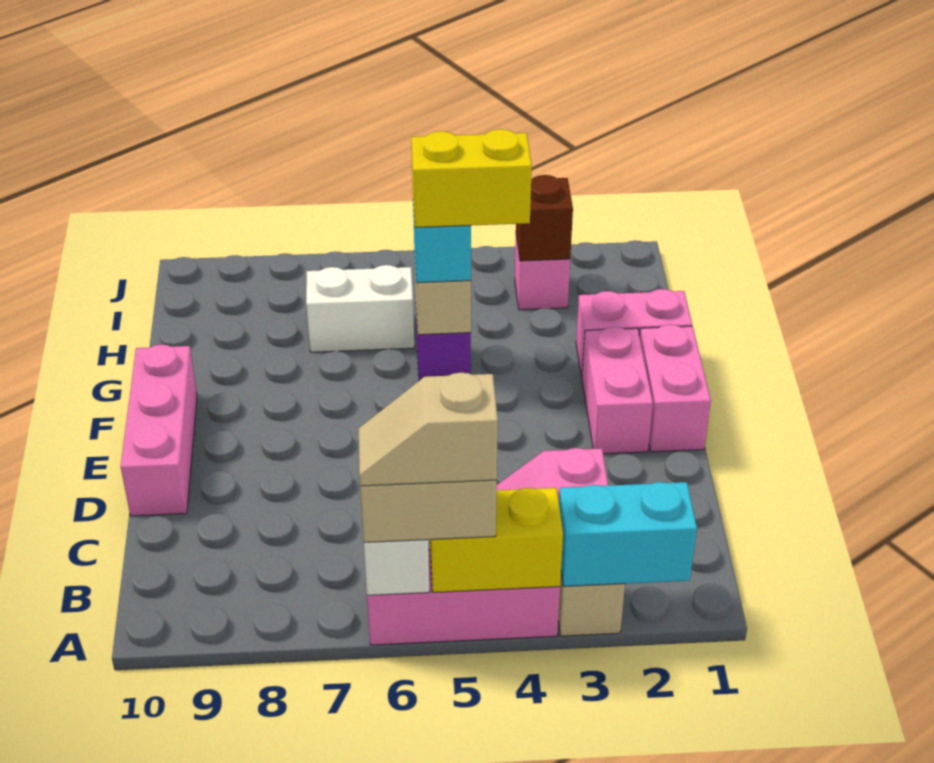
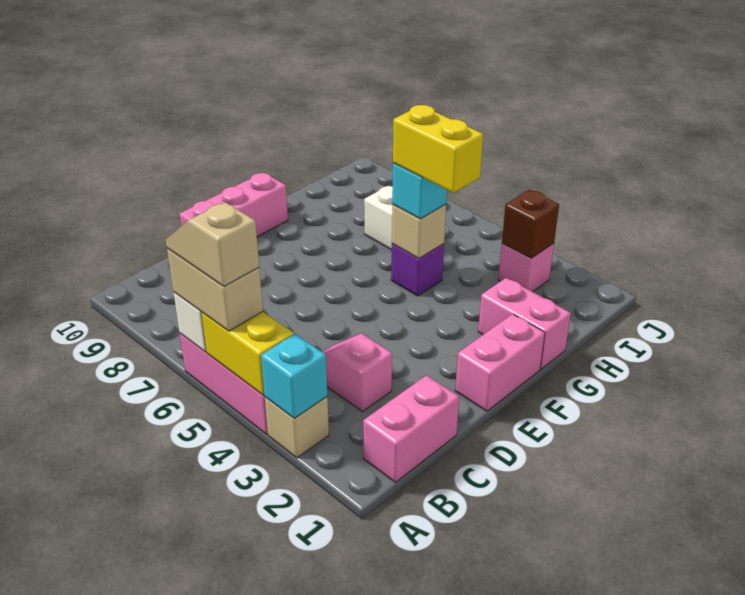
cyan brick A2:A3 level 2 -> cyan brick A3 level 2
pink brick E2:F2 level 1 -> pink brick B1:C1 level 1

